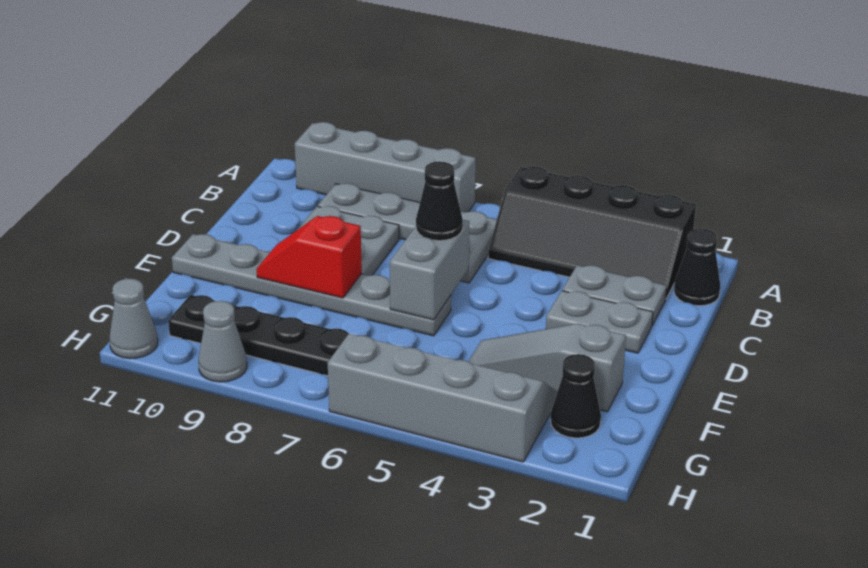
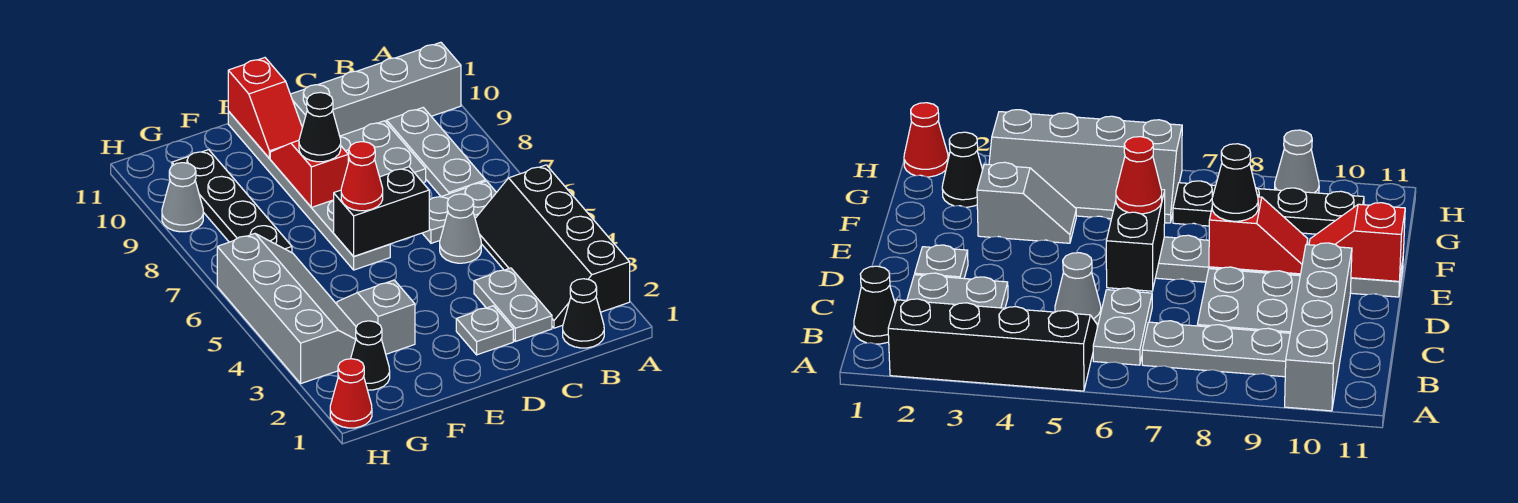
grey brick A7:A10 level 1 -> grey brick A10:D10 level 1
grey plate D2:D3 level 1 -> grey plate D2 level 1
grey brick D6:E6 level 2 -> black brick D6:E6 level 2
black cone D6 level 3 -> black cone E8 level 3
none -> red cone E6 level 3
none -> red slope E10:E11 level 2 top 11
grey slope F2:F4 level 1 top 2 -> grey slope F3:F4 level 1 top 3
none -> red cone H1 level 1
grey cone H11 level 1 -> grey cone C5 level 1

